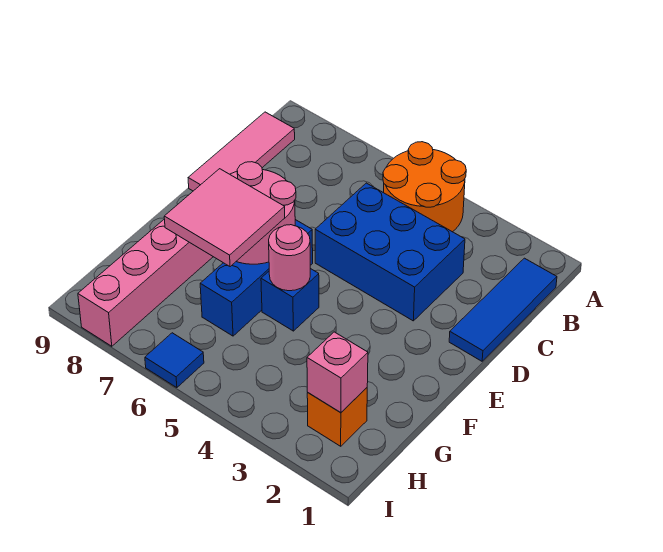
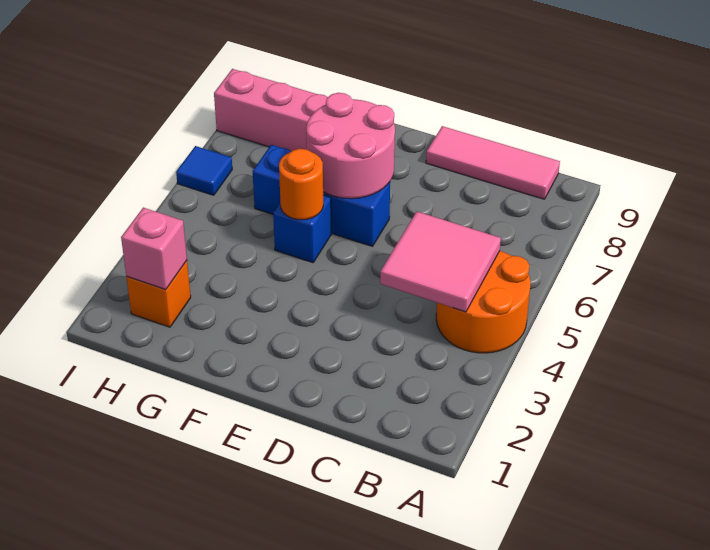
blue tile B1:D1 level 1 -> none
blue brick C3:D5 level 1 -> none
pink round brick F5 level 2 -> orange round brick F5 level 2
pink tile F6:G7 level 3 -> pink tile B4:C5 level 2

